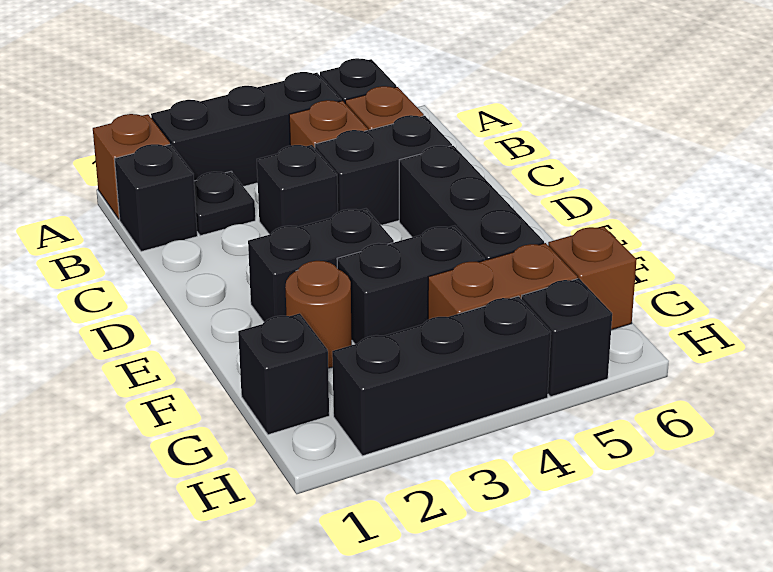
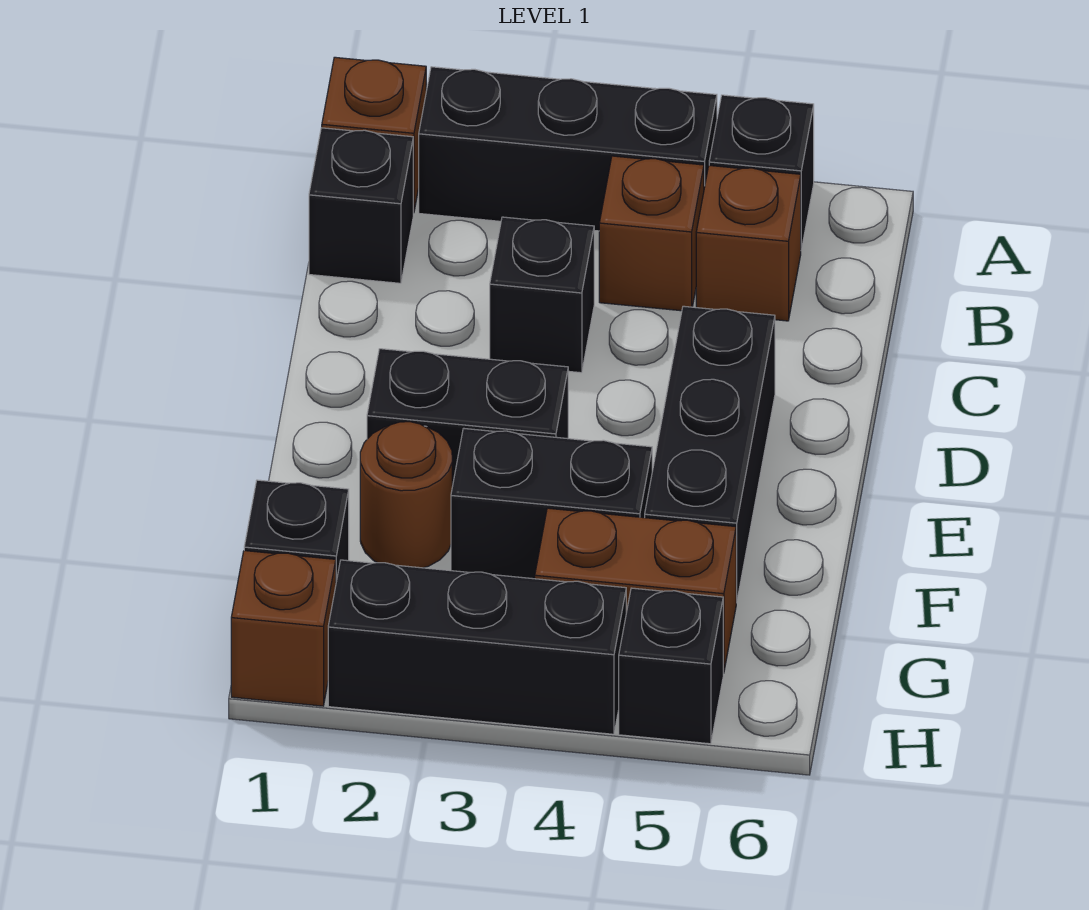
black plate B2 level 1 -> none
black brick C4:C5 level 1 -> none
brown brick G6 level 1 -> brown brick H1 level 1

